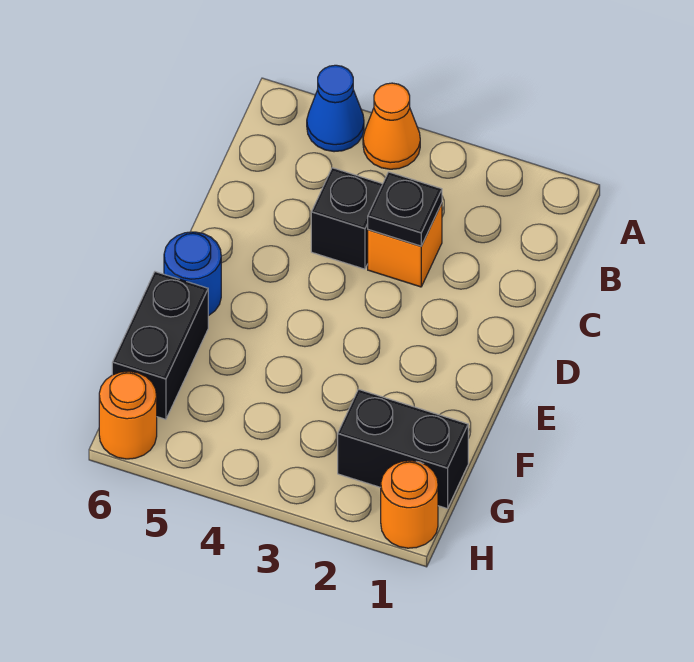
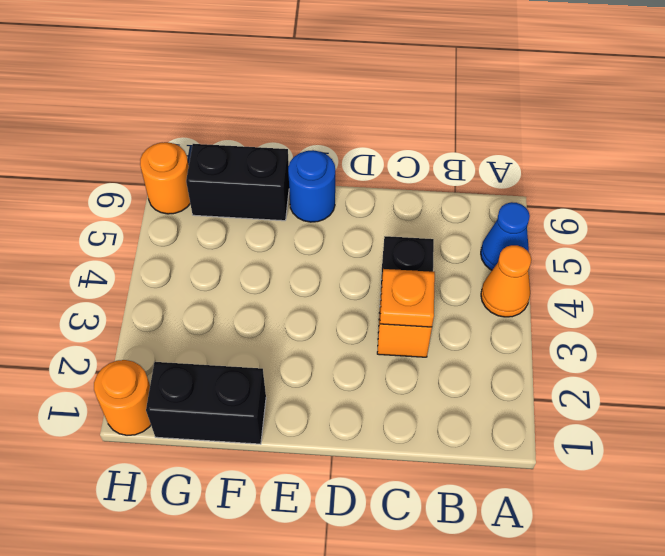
black plate C3 level 2 -> orange plate C3 level 2
black brick G1:G2 level 1 -> black brick F1:G1 level 1

